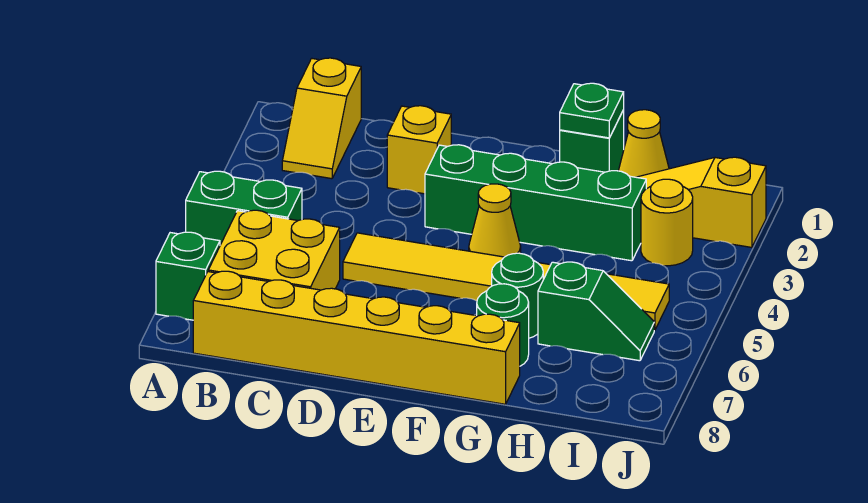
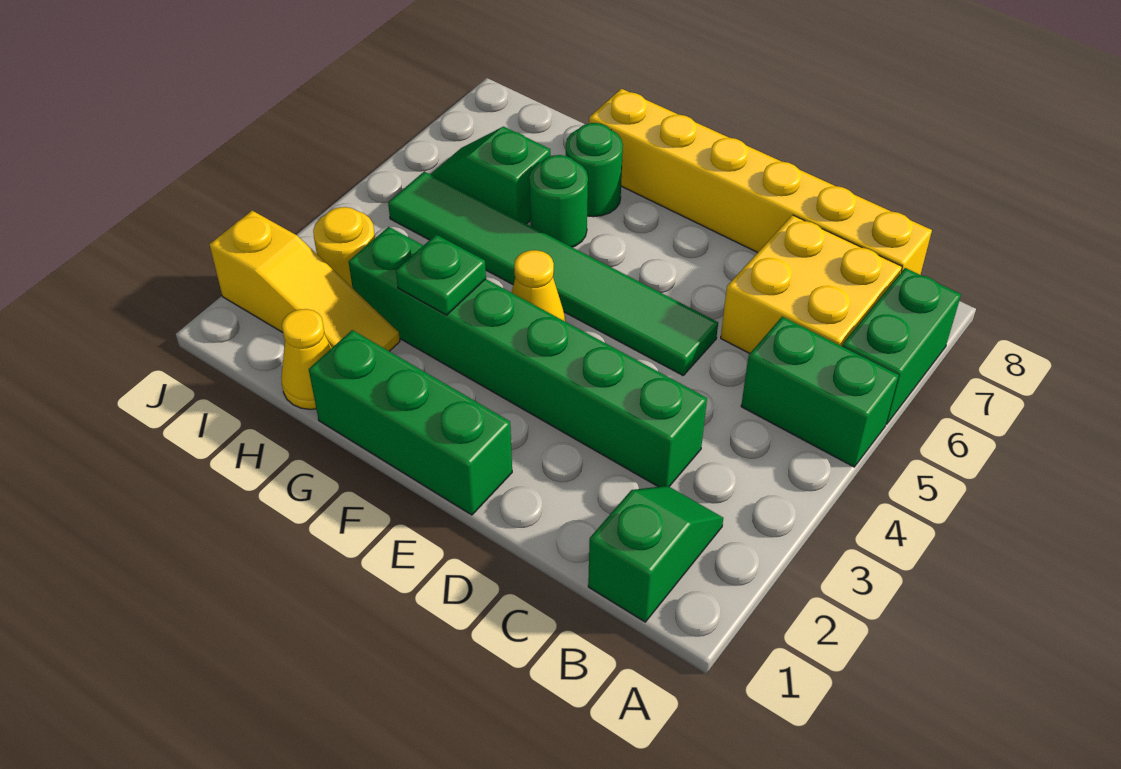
green brick A7 level 1 -> green brick A6:A7 level 1
yellow slope B1:B2 level 1 top 1 -> green slope B1:B2 level 1 top 1
yellow brick D2 level 1 -> none
yellow tile D5:I5 level 1 -> green tile D5:I5 level 1
green brick E3:H3 level 1 -> green brick C3:H3 level 1
green brick G1 level 1 -> green brick E1:G1 level 1
green plate G1 level 2 -> green plate G3 level 2

